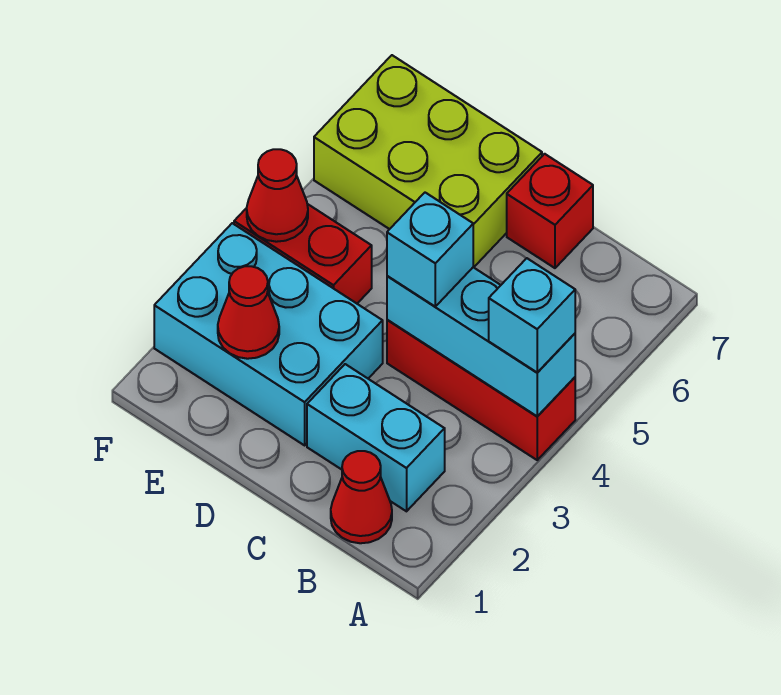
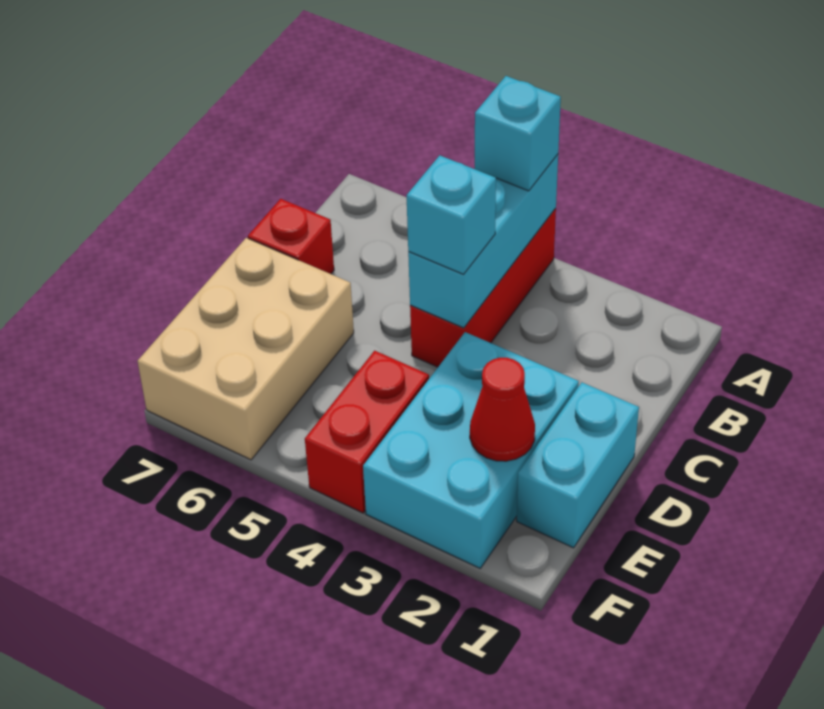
red cone B1 level 1 -> none
cyan brick B2:C2 level 1 -> cyan brick D1:E1 level 1
lime brick D6:F7 level 1 -> tan brick D6:F7 level 1
red cone F4 level 2 -> none

